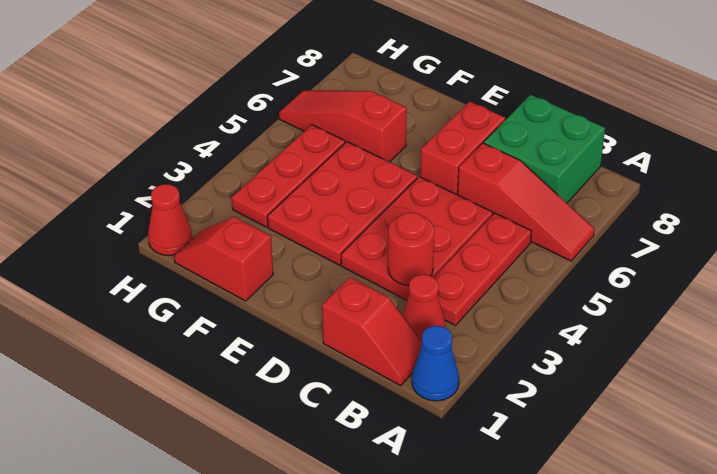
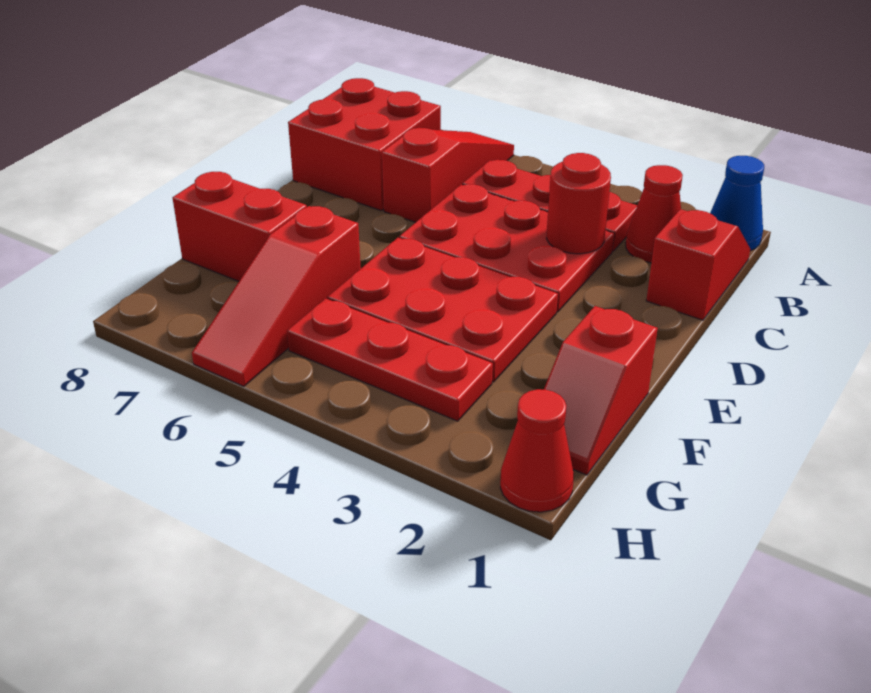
green brick B7:C8 level 1 -> red brick B7:C8 level 1
red brick D6:D7 level 1 -> red brick F7:F8 level 1

